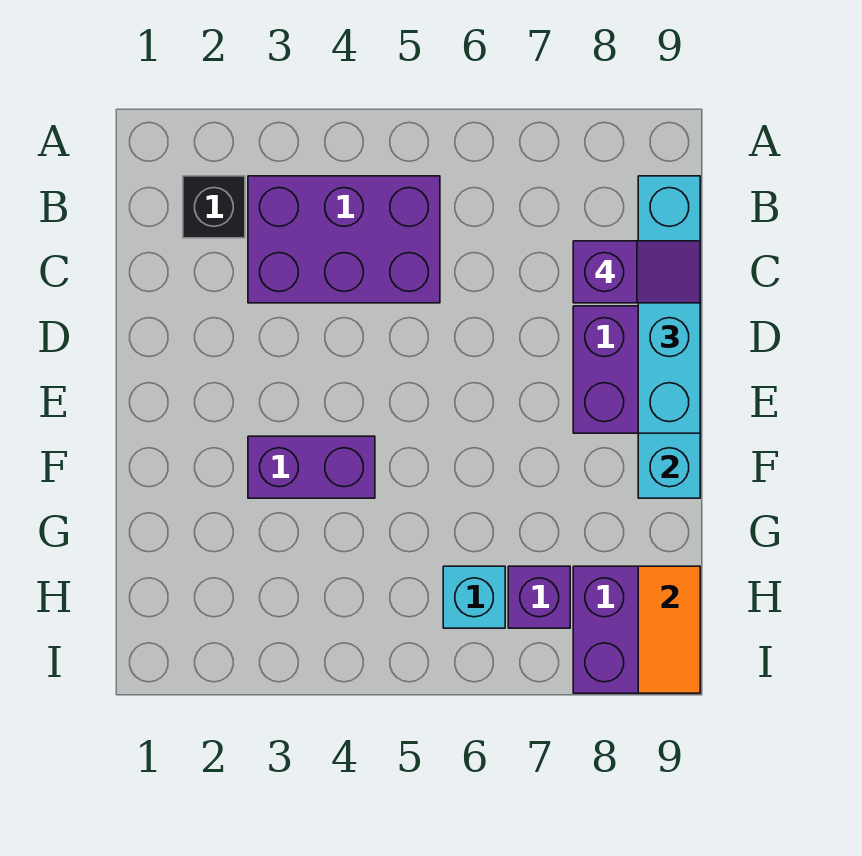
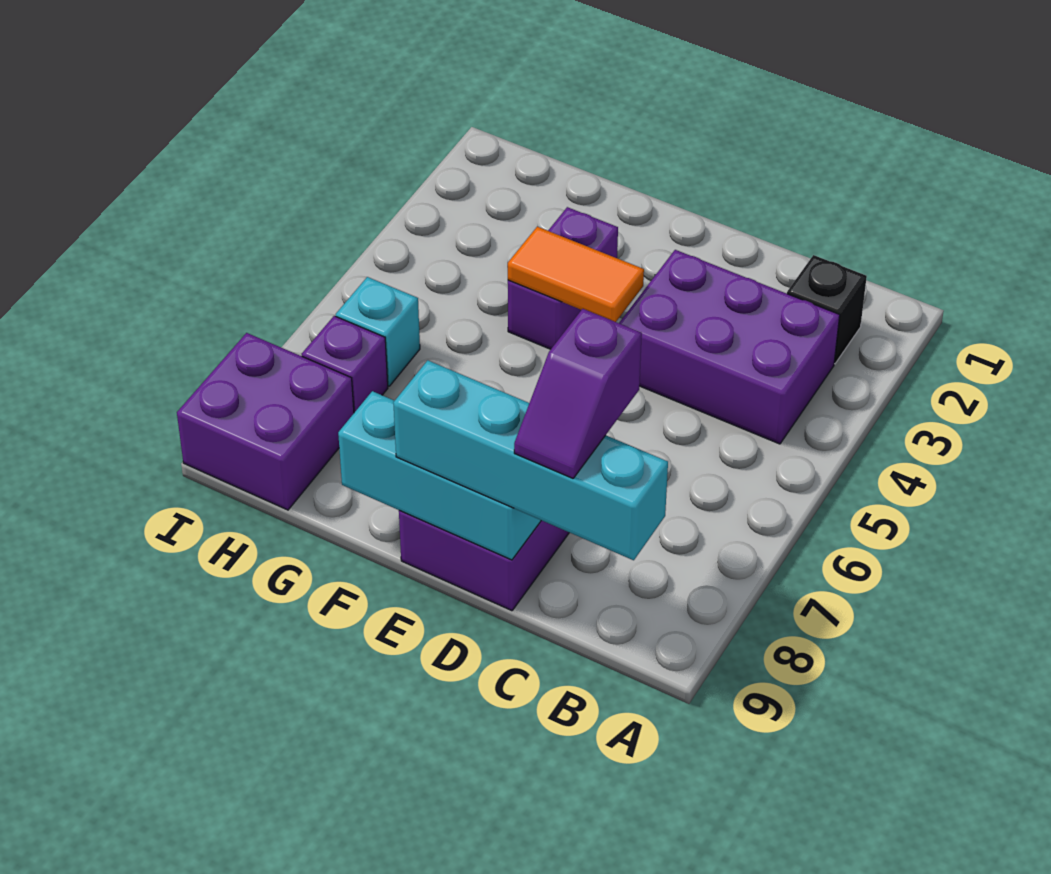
purple brick B3:C5 level 1 -> purple brick B3:D4 level 1
orange tile H9:I9 level 2 -> orange tile E4:F4 level 2

